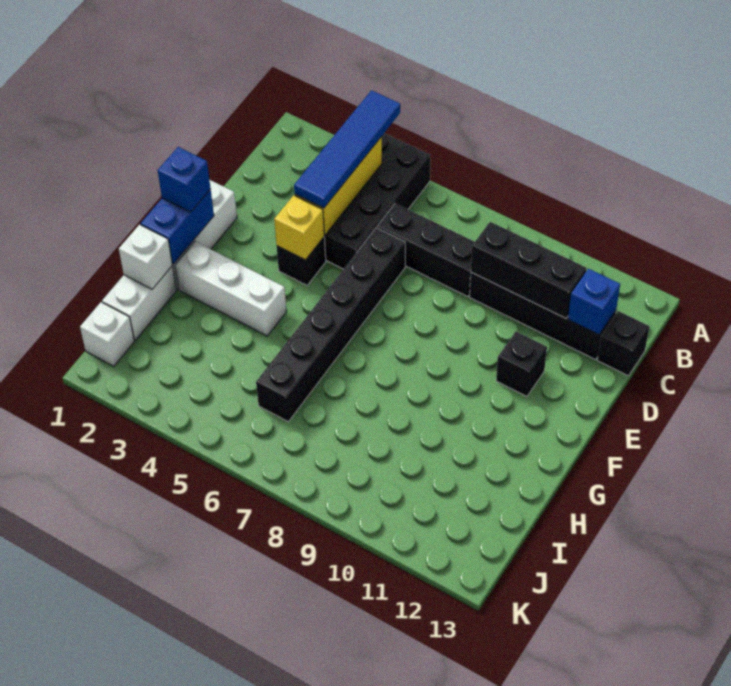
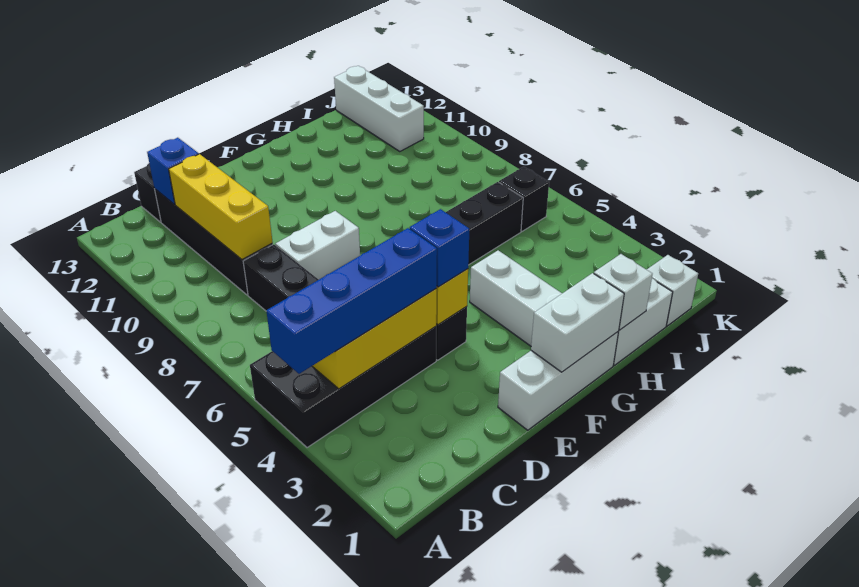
blue tile A4:D4 level 3 -> blue brick A4:D4 level 3
black brick C9:C11 level 2 -> yellow brick C9:C11 level 2
none -> white brick D8:E8 level 1
black brick E11 level 1 -> black brick J6 level 1
blue brick F1:G1 level 2 -> white brick F1:G1 level 2
blue brick F1 level 3 -> blue brick E4 level 3
none -> white brick J11:J13 level 1

